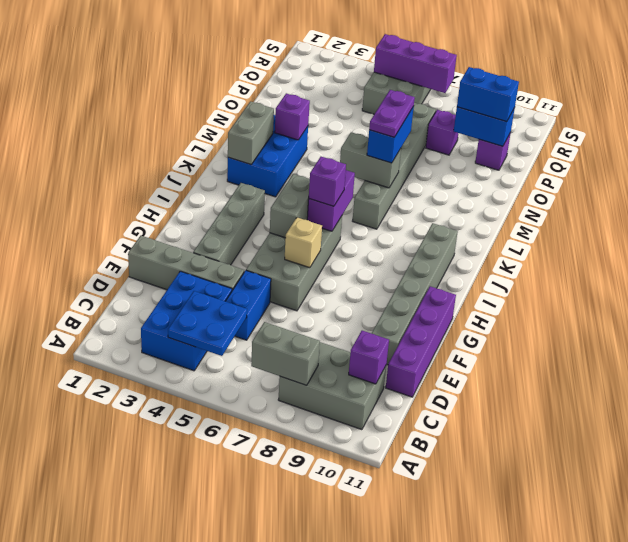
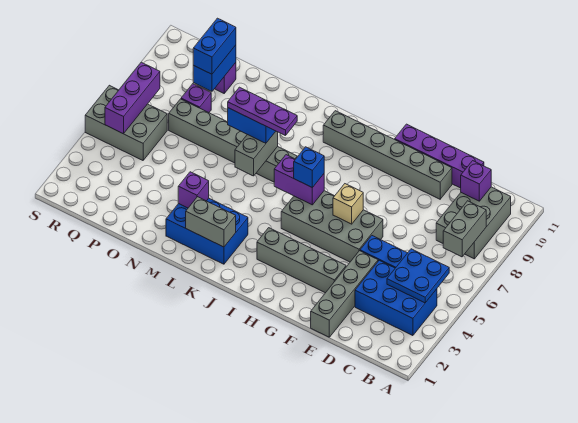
grey brick H5:I5 level 2 -> none
purple brick I6 level 3 -> blue brick I6 level 3
purple plate L7:M7 level 4 -> purple plate K7:M7 level 4

